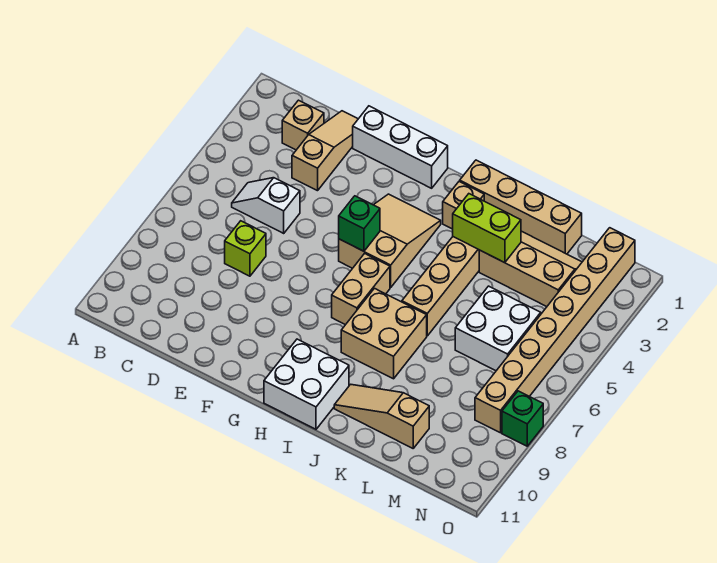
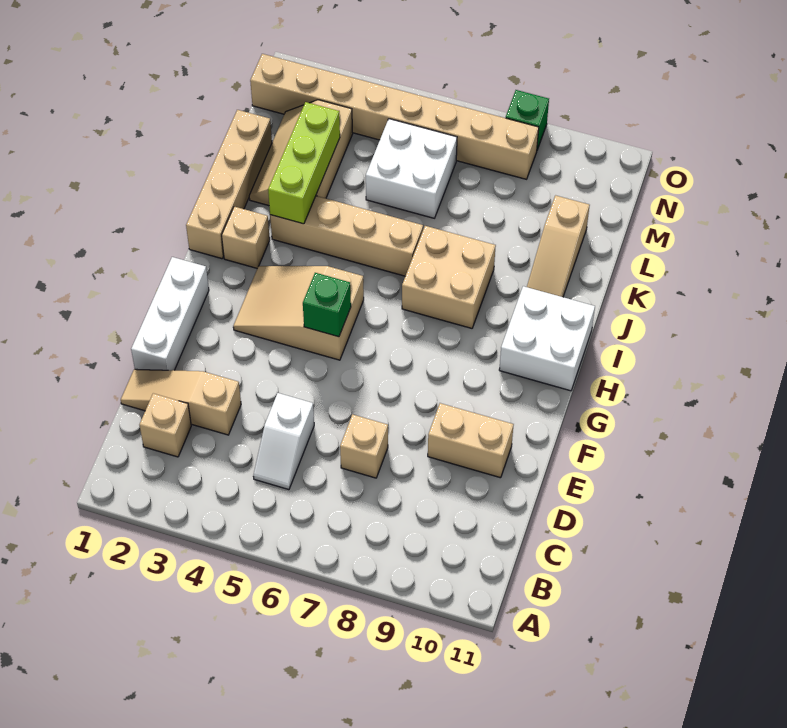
lime brick D7 level 1 -> tan brick D7 level 1
tan brick H6:H7 level 1 -> tan brick E9:E10 level 1
lime brick J3:K3 level 2 -> lime brick J3:L3 level 2

